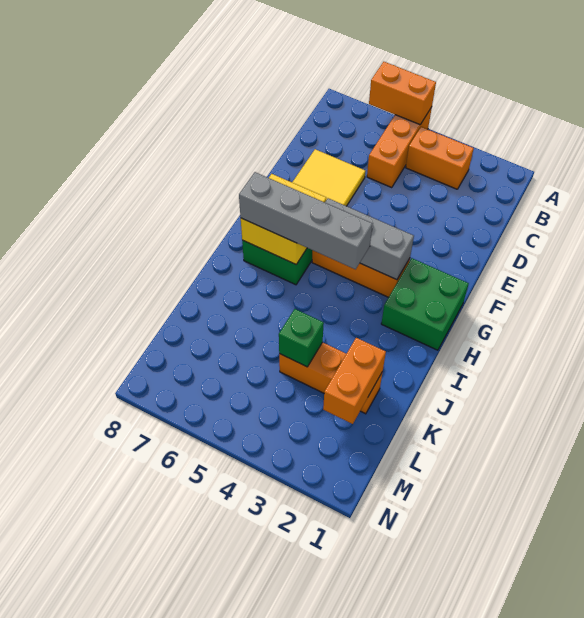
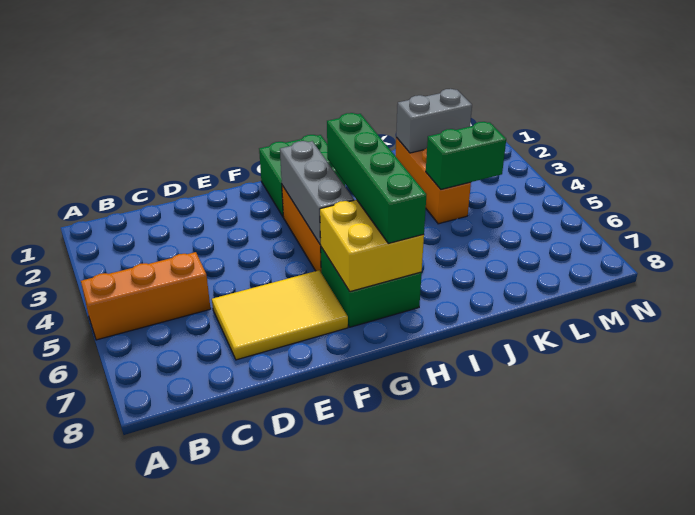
orange brick A5:A6 level 2 -> none
orange brick B3:B4 level 1 -> none
grey brick H4:H7 level 3 -> green brick H4:H7 level 3
orange brick K2:L2 level 2 -> grey brick K2:L2 level 2
green brick K4 level 2 -> green brick K4:L4 level 2

